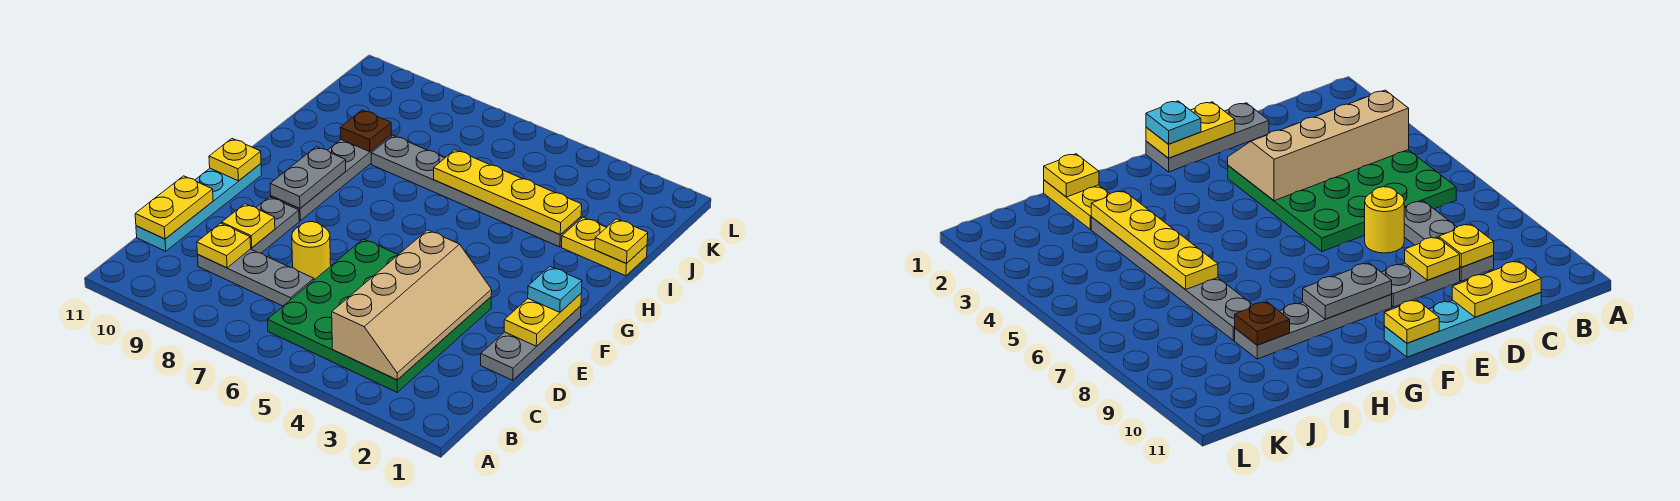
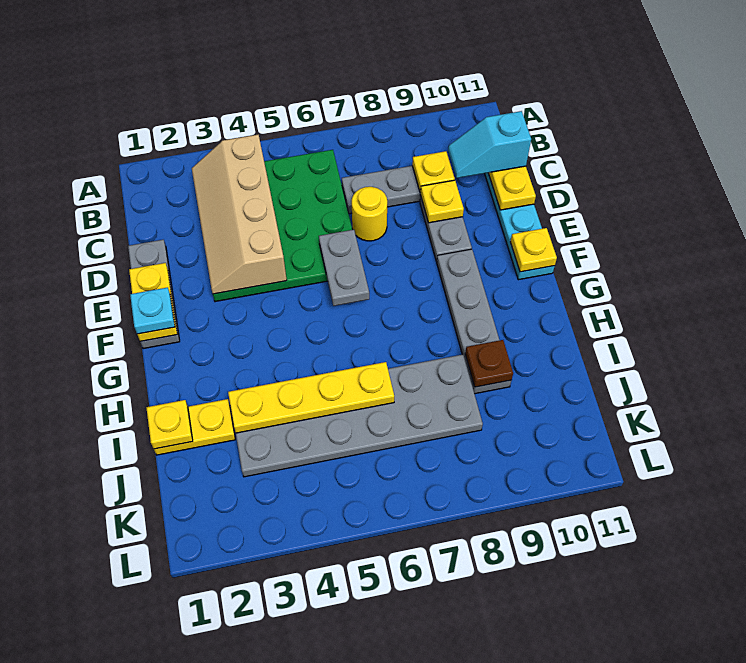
none -> cyan slope C10:C11 level 3 top 11
grey plate F9:G9 level 2 -> grey plate E6:F6 level 2
grey plate I3:I8 level 1 -> grey plate I3:J8 level 1

